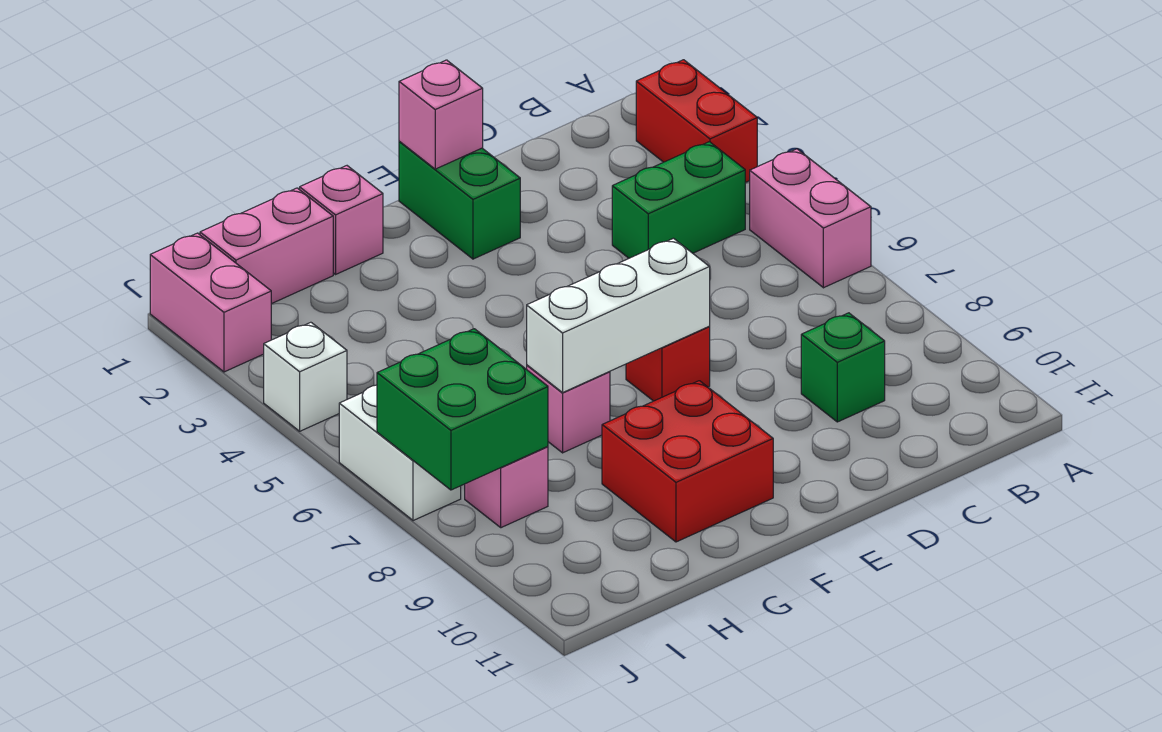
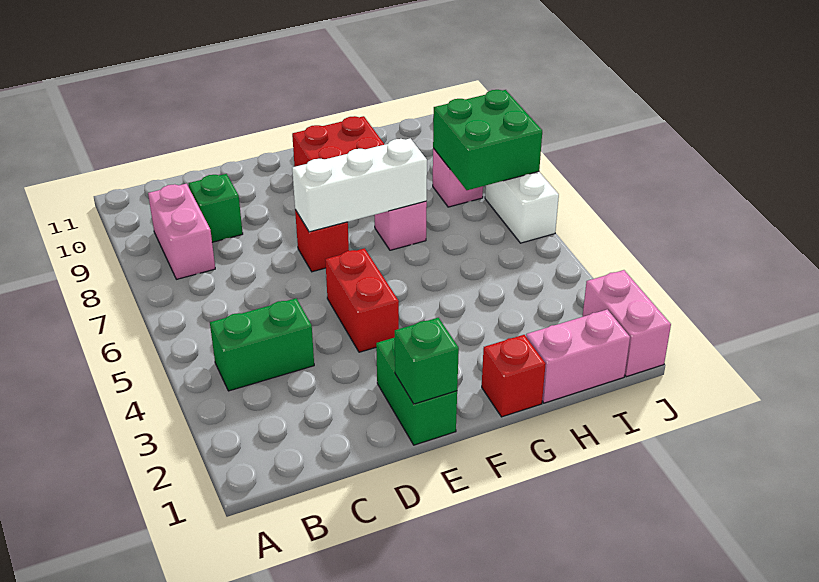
red brick A2:A3 level 1 -> red brick E4:E5 level 1
pink brick A5:A6 level 1 -> pink brick B8:B9 level 1
pink brick E1 level 2 -> green brick E1 level 2
pink brick G1 level 1 -> red brick G1 level 1
white brick J4 level 1 -> none

